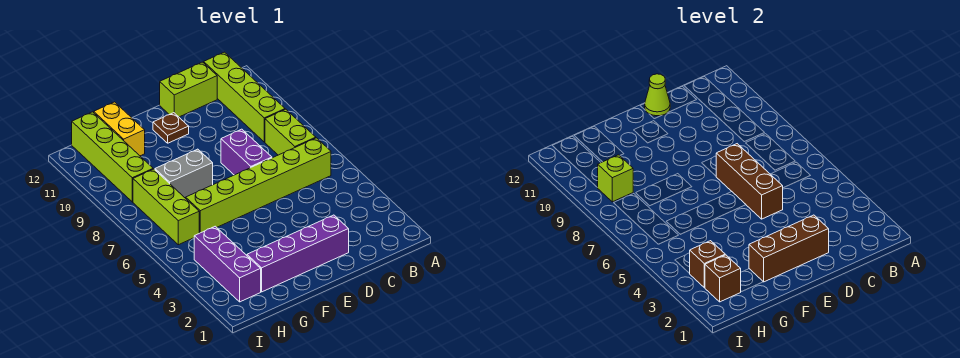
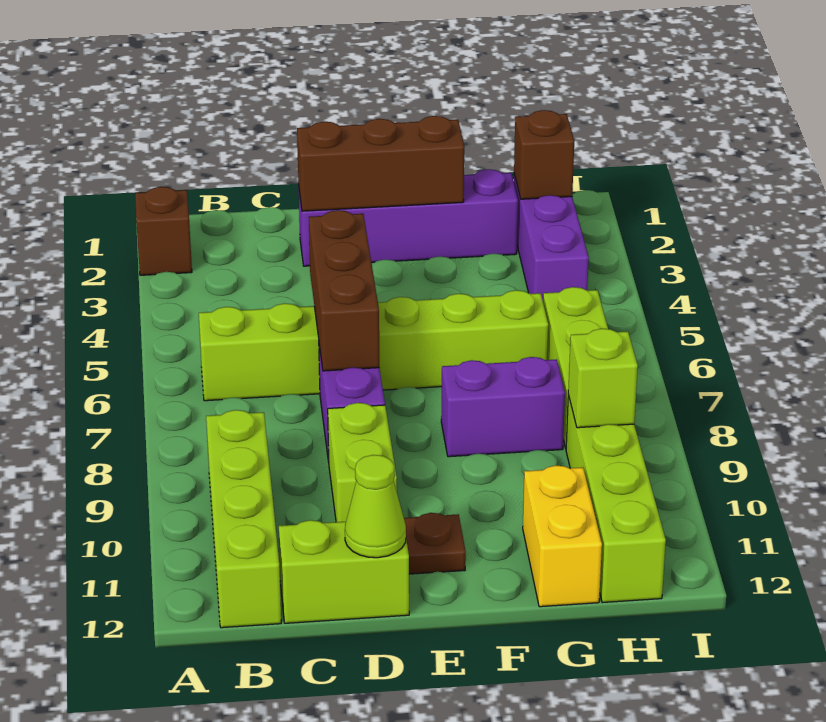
lime brick B7:B8 level 1 -> lime brick D9:D10 level 1
grey brick F8:G8 level 1 -> purple brick F8:G8 level 1
brown brick H3 level 2 -> brown brick A2 level 1

